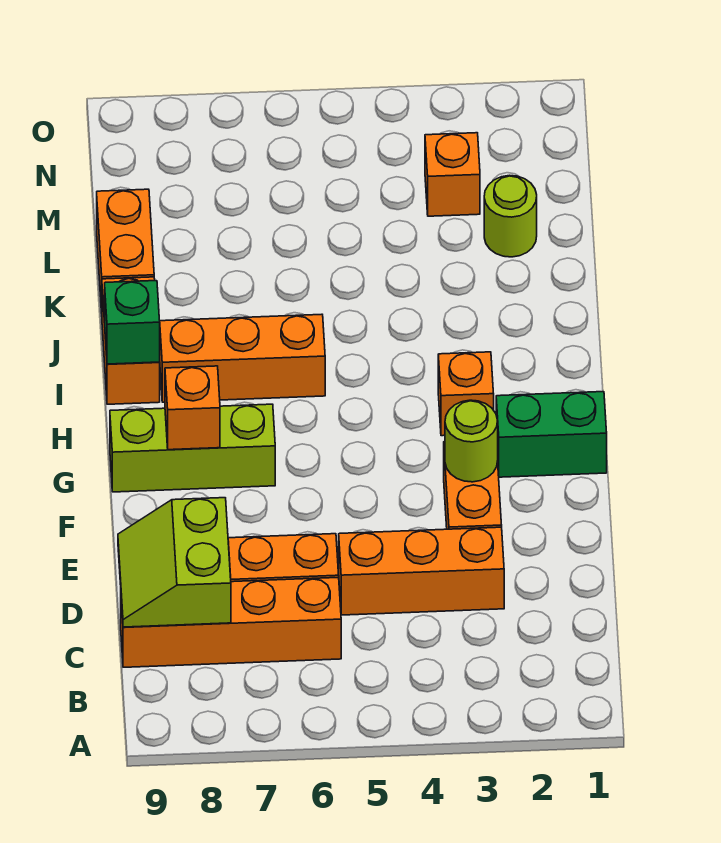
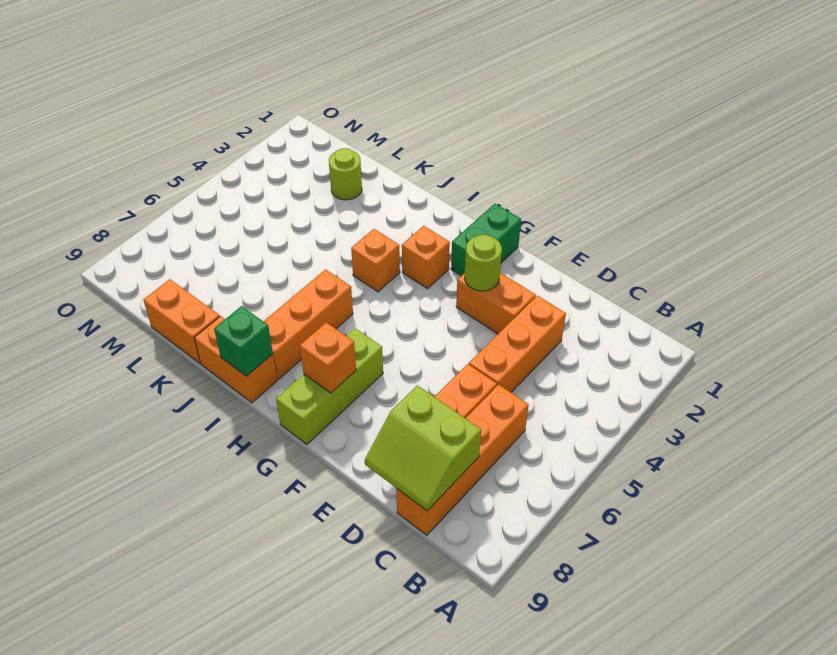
orange brick M3 level 1 -> orange brick I4 level 1

